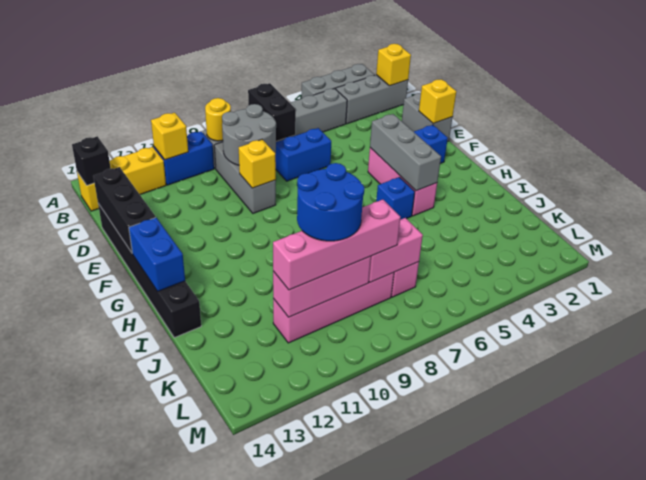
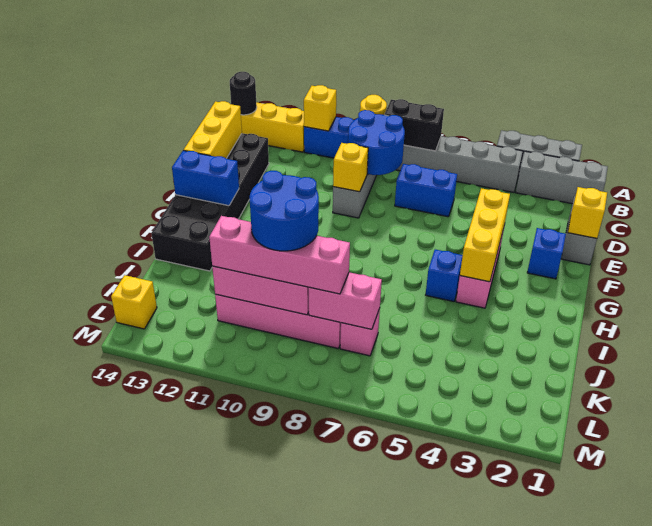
yellow brick B1 level 2 -> yellow brick L14 level 1
black brick B7:C7 level 2 -> black brick B7:B8 level 2
black brick B14 level 2 -> black round brick B14 level 2
grey round brick C8:D9 level 2 -> blue round brick C8:D9 level 2
black brick D14:I14 level 1 -> black brick D13:I14 level 1
black brick D14:F14 level 2 -> yellow brick D14:F14 level 2
grey brick F4:H4 level 2 -> yellow brick F4:H4 level 2
blue brick G14:H14 level 2 -> blue brick G13:G14 level 2

